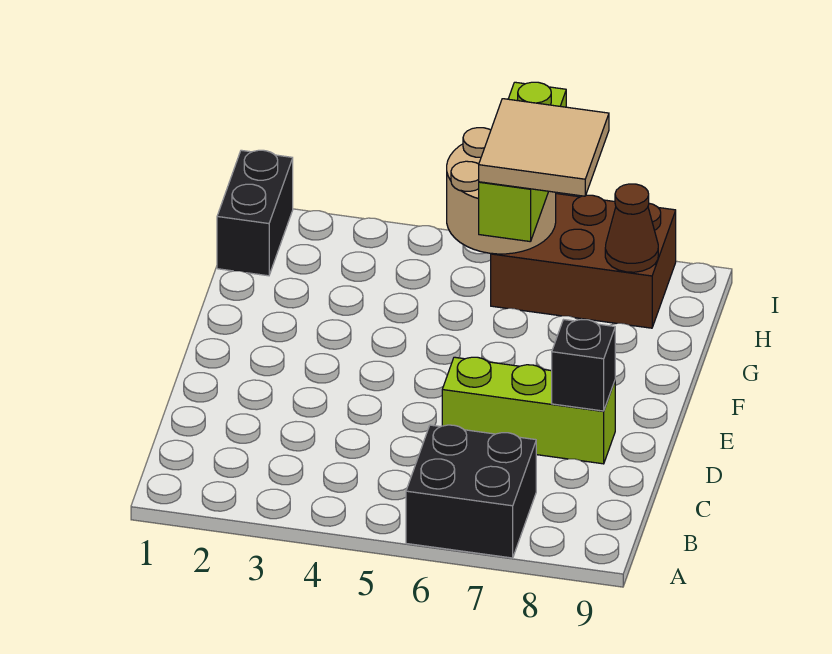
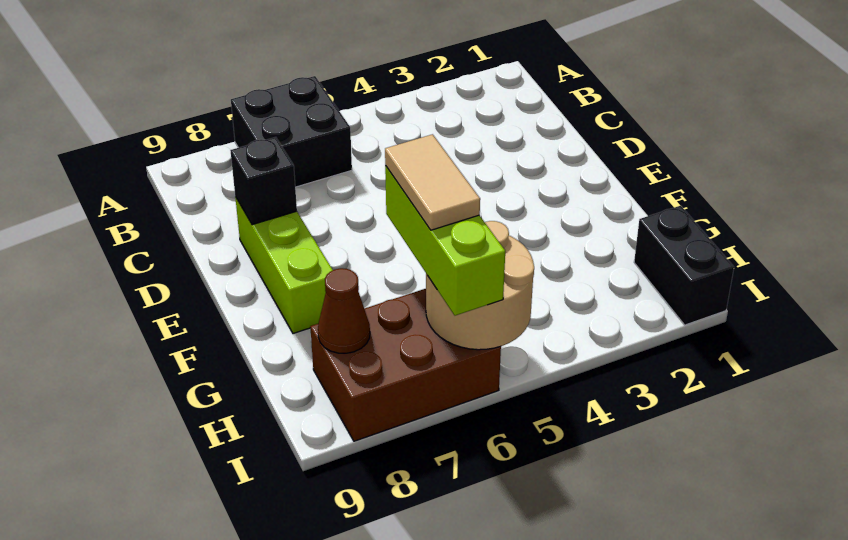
lime brick D6:D8 level 1 -> lime brick D8:F8 level 1
tan tile G6:H7 level 4 -> tan tile G6:H6 level 4

